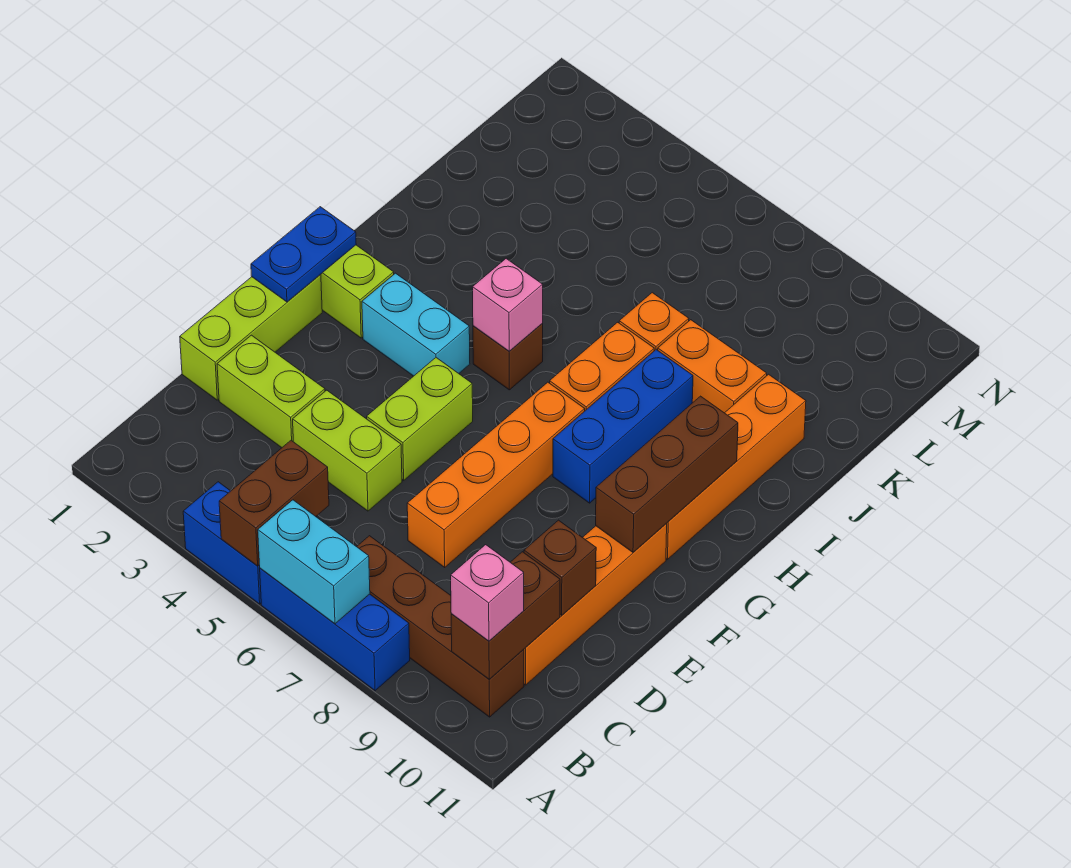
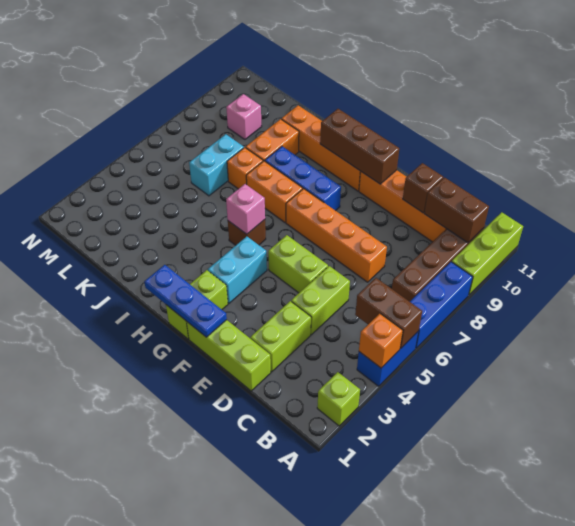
none -> lime brick A2 level 1
none -> orange brick A4 level 2
cyan brick A6:A7 level 2 -> cyan brick K6:K7 level 1
none -> lime brick A9:A11 level 1
pink brick B10 level 3 -> pink brick L9 level 1
blue plate F1:G1 level 2 -> blue plate F1:H1 level 2

